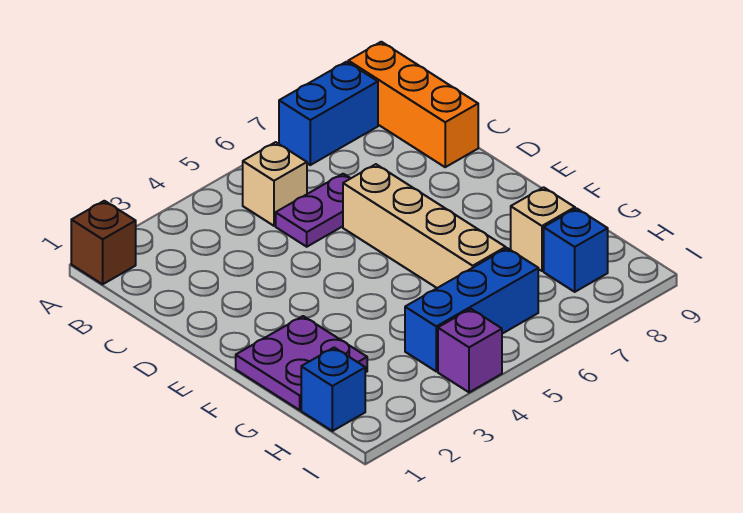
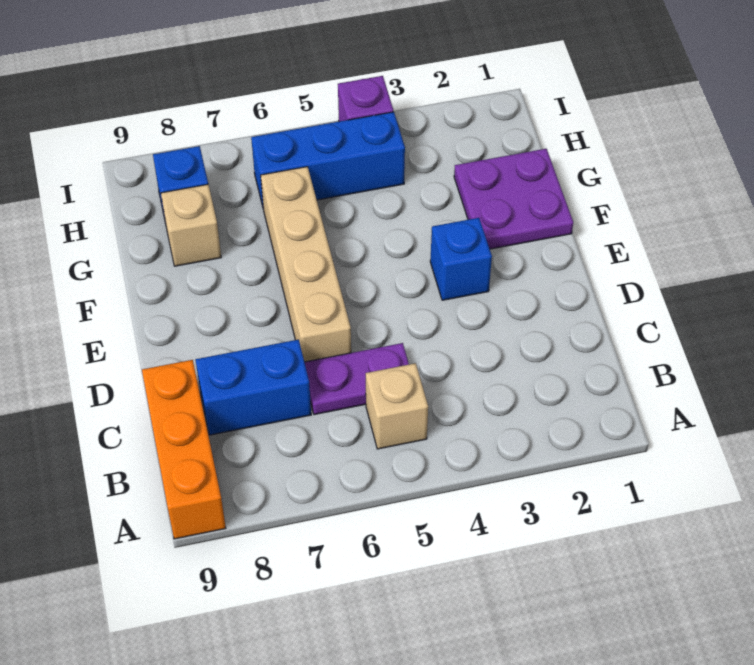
brown brick A1 level 1 -> none
blue brick A7:A8 level 1 -> blue brick C7:C8 level 1
blue brick H1 level 1 -> blue brick E3 level 1

